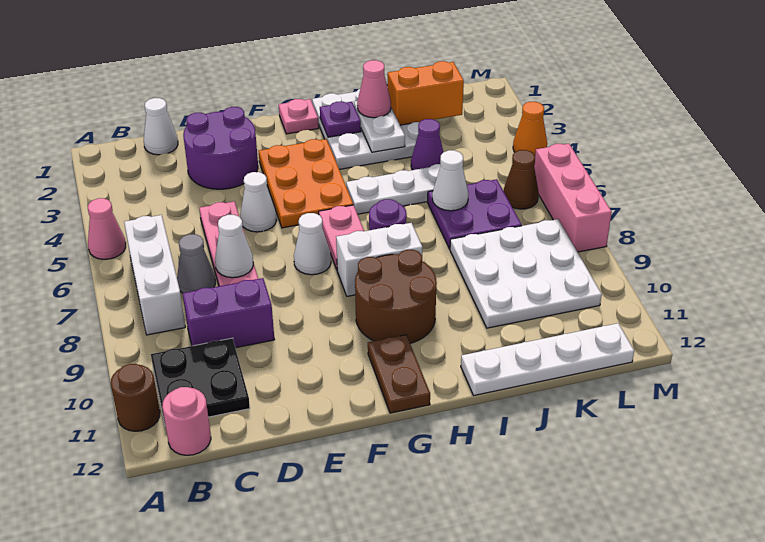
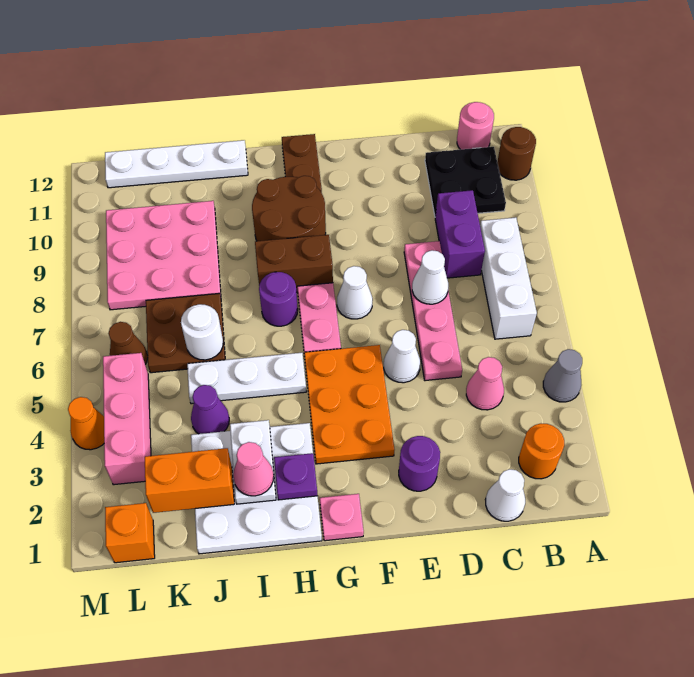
pink cone A5 level 1 -> pink cone C4 level 1
none -> orange round brick B2 level 1
grey cone C7 level 1 -> grey cone A4 level 1
purple brick C9:D9 level 1 -> purple brick C8:C9 level 1
purple round brick D2:E3 level 1 -> purple round brick E2 level 1
white brick G8:H8 level 1 -> brown brick G8:H8 level 1
purple plate J6:K7 level 1 -> brown plate J6:K7 level 1
white cone J6 level 2 -> white round brick J6 level 2
white plate J8:L10 level 1 -> pink plate J8:L10 level 1
none -> orange brick L1 level 1
pink brick M6:M8 level 1 -> pink brick L3:L5 level 1

